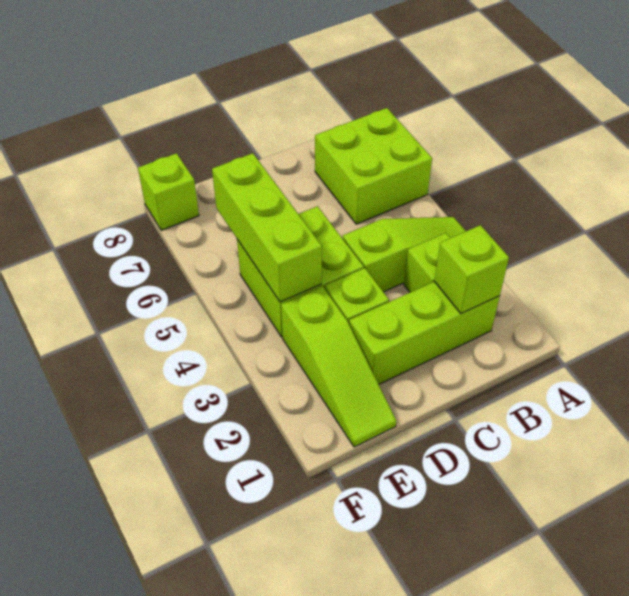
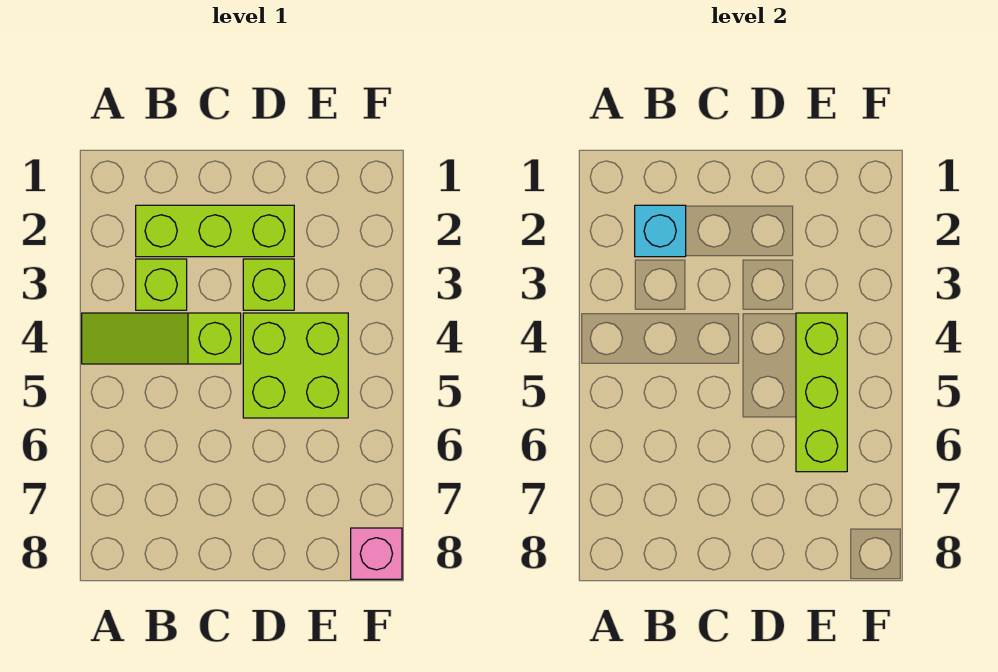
lime brick A6:B7 level 1 -> none
lime brick B2 level 2 -> cyan brick B2 level 2
lime slope E1:E3 level 1 top 3 -> none
lime brick F8 level 1 -> pink brick F8 level 1

